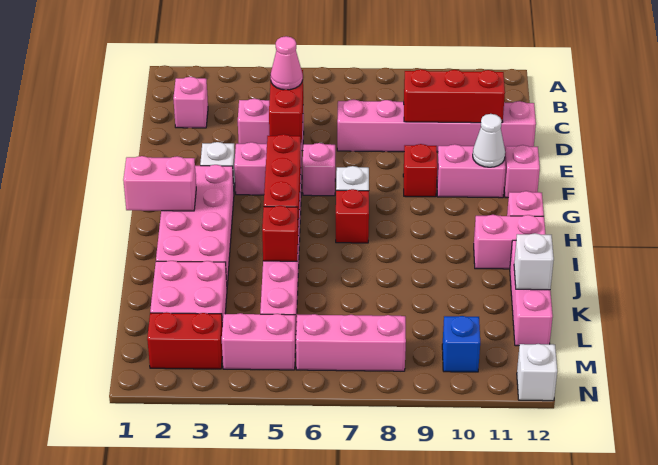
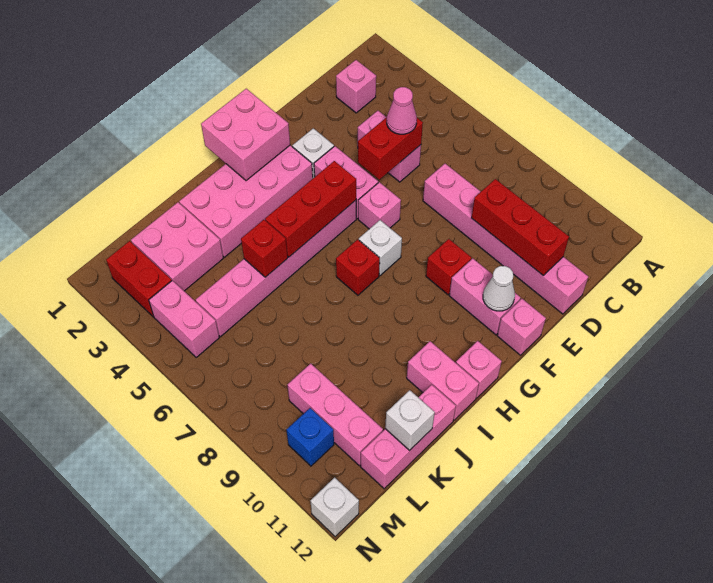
pink brick H1:H2 level 2 -> pink brick G1:H2 level 2
pink brick M6:M8 level 1 -> pink brick L9:L11 level 1

